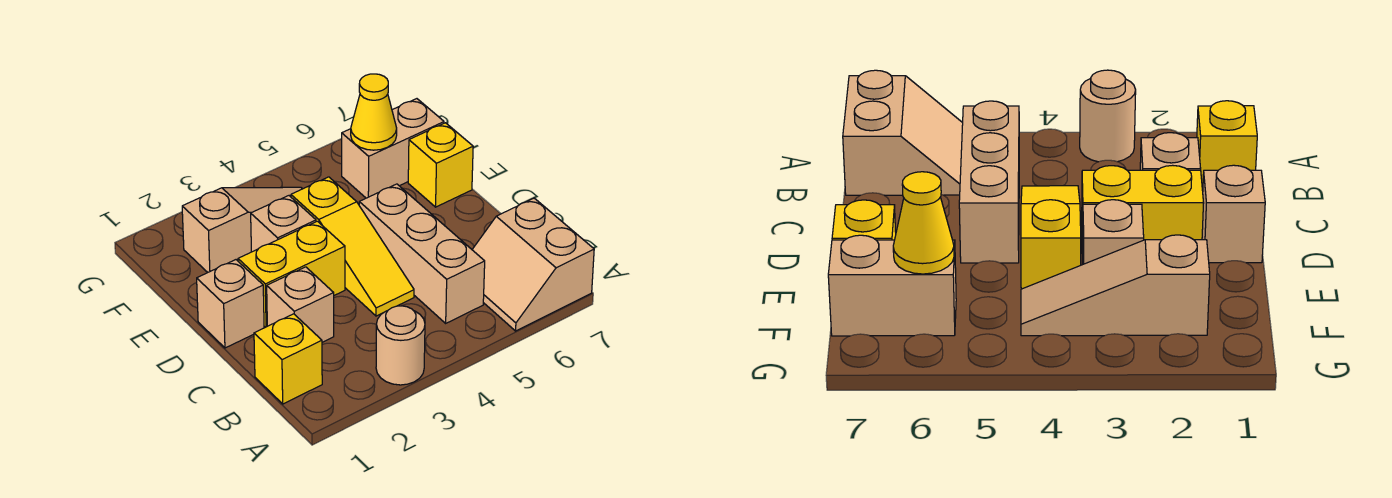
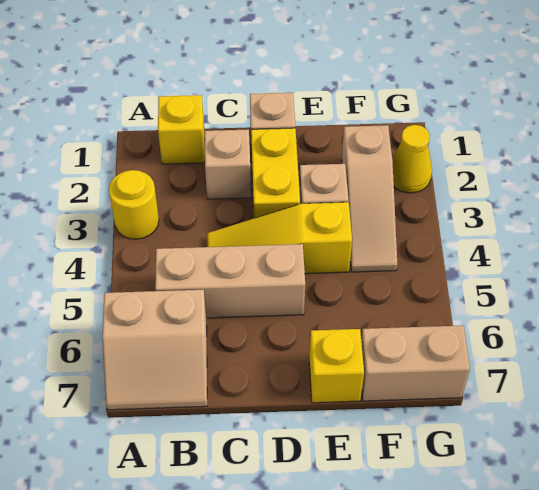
tan round brick A3 level 1 -> yellow round brick A3 level 1
tan slope A6:B7 level 1 top 7 -> tan slope A6:B7 level 1 top 6
tan brick F6:F7 level 1 -> tan brick F7:G7 level 1
yellow cone F6 level 2 -> yellow cone G2 level 1

